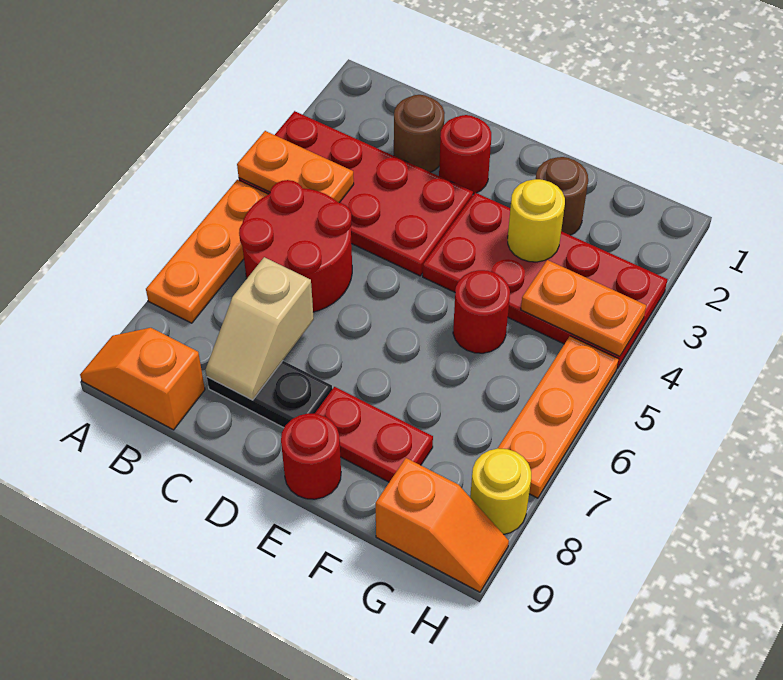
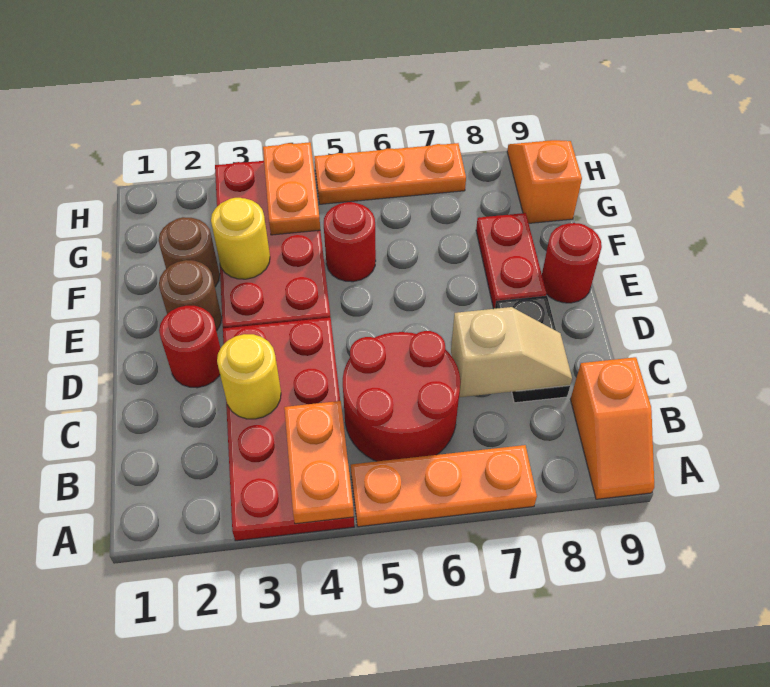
brown round brick C2 level 1 -> brown round brick E2 level 1
yellow round brick H8 level 1 -> yellow round brick C3 level 2

